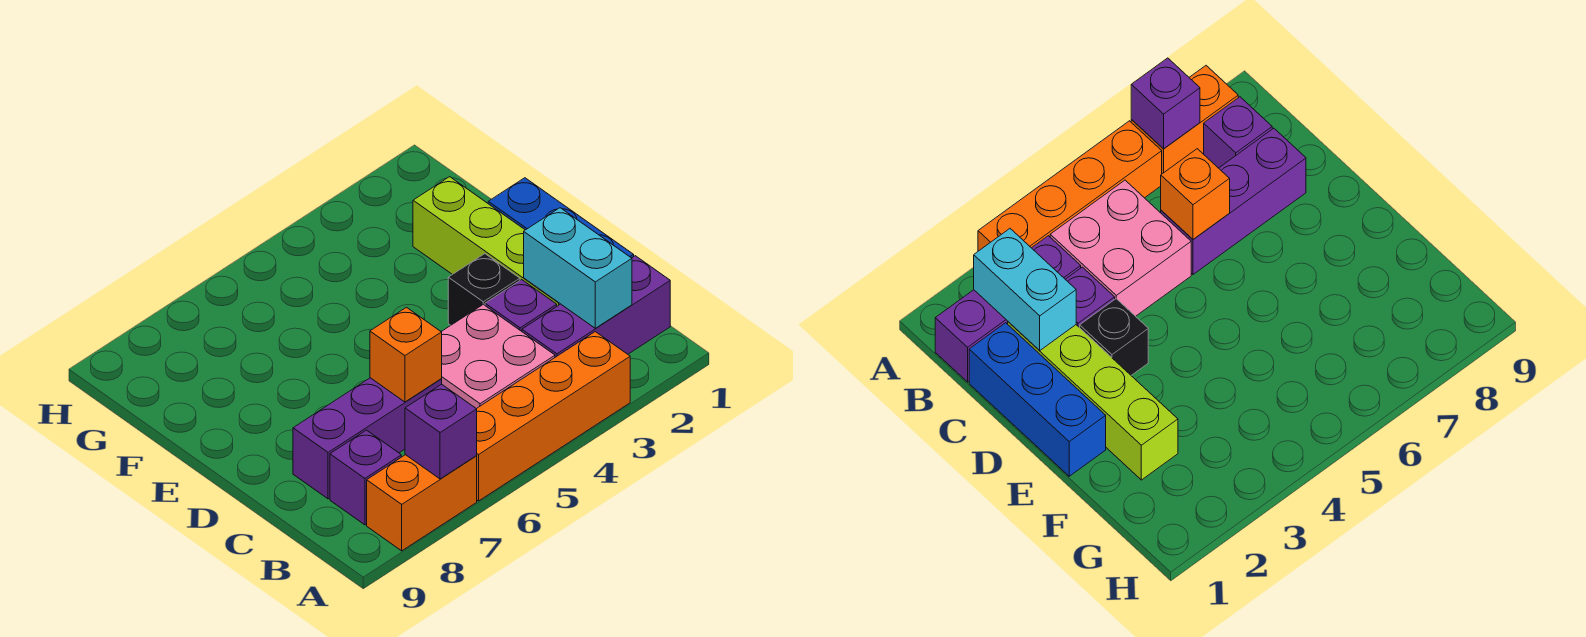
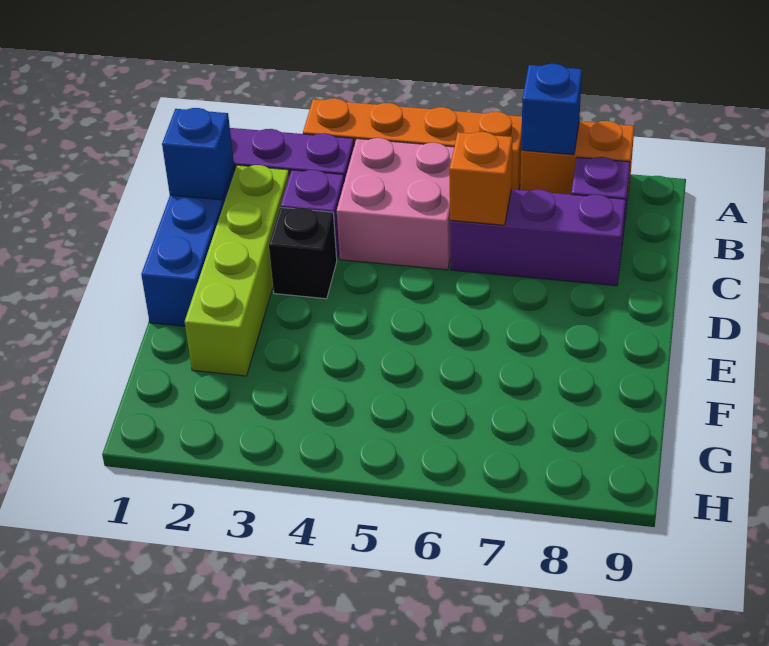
purple brick A7 level 2 -> blue brick A7 level 2
cyan brick B2:C2 level 2 -> none
none -> blue brick C1 level 2

